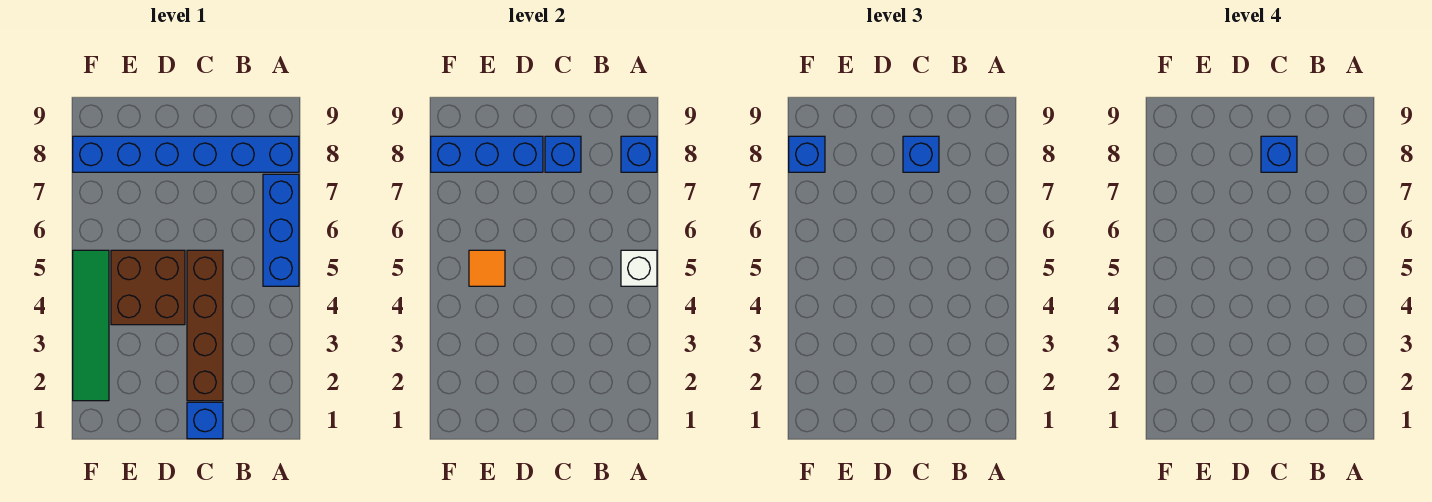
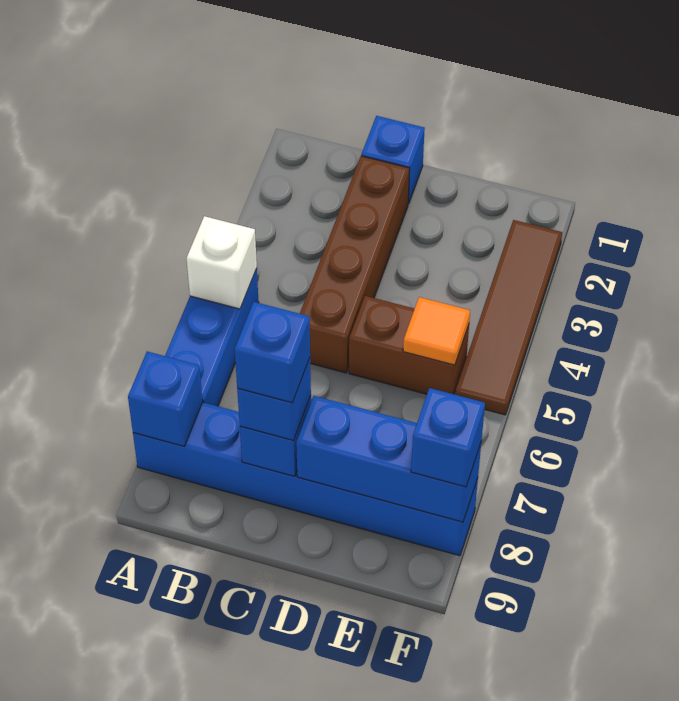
brown brick D4:E5 level 1 -> brown brick D5:E5 level 1
green tile F2:F5 level 1 -> brown tile F2:F5 level 1

